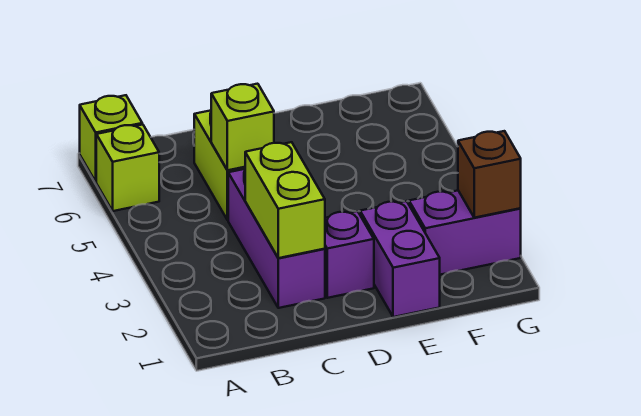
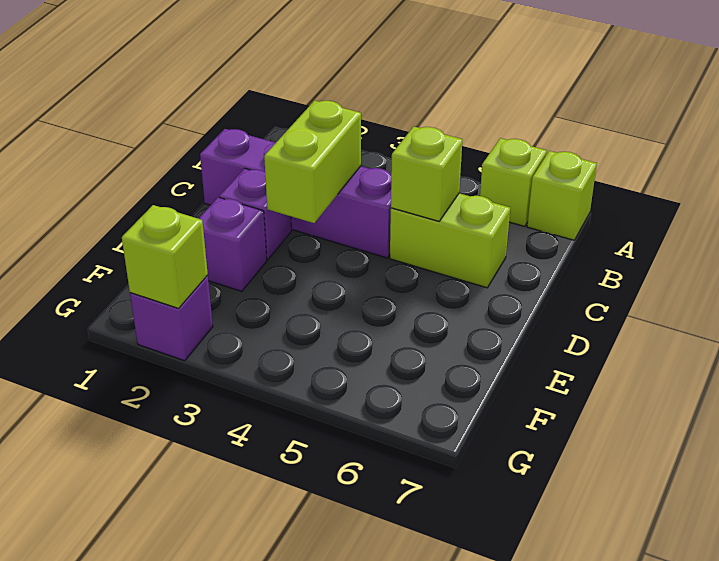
purple brick C2:C4 level 1 -> purple brick C1:C4 level 1
lime brick C2:C3 level 2 -> lime brick C3:D3 level 2
purple brick E1:E2 level 1 -> purple brick E2 level 1
purple brick F2:G2 level 1 -> purple brick G2 level 1
brown brick G2 level 2 -> lime brick G2 level 2

